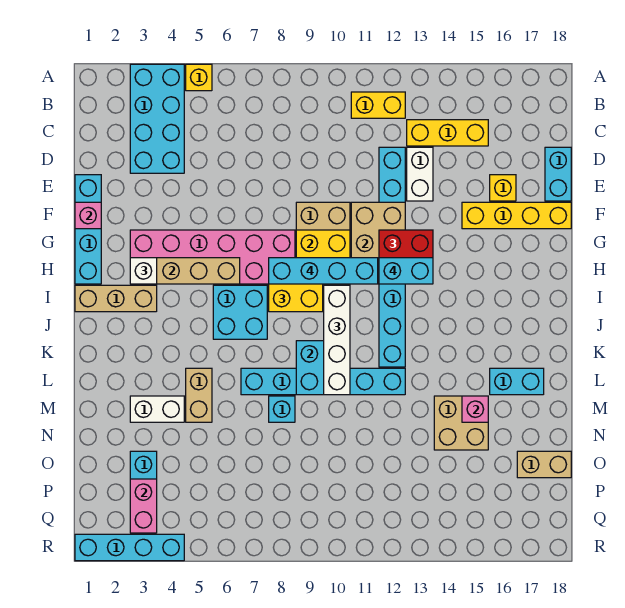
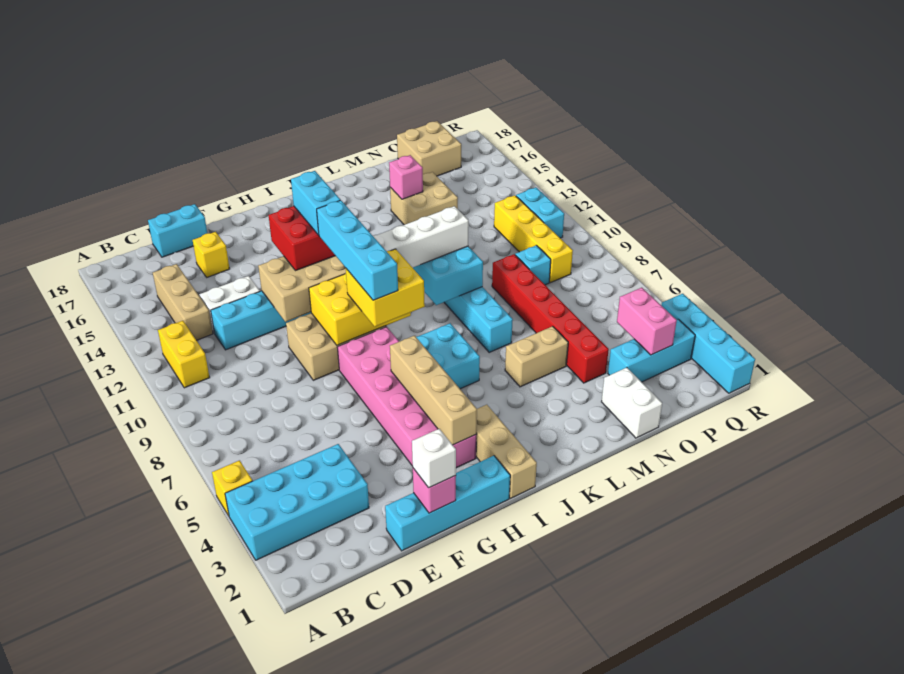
yellow brick C13:C15 level 1 -> tan brick C13:C15 level 1
yellow brick F15:F18 level 1 -> yellow brick P9:P12 level 1
white brick H3 level 3 -> white brick F1 level 3
cyan brick L16:L17 level 1 -> cyan brick Q11:Q12 level 1
white brick M3:M4 level 1 -> white brick N1:N2 level 1
cyan brick M8 level 1 -> cyan brick O9 level 1
none -> red brick N4:N9 level 1
tan brick O17:O18 level 1 -> tan brick O17:P18 level 1
pink brick P3:Q3 level 2 -> pink brick P3:P4 level 2

